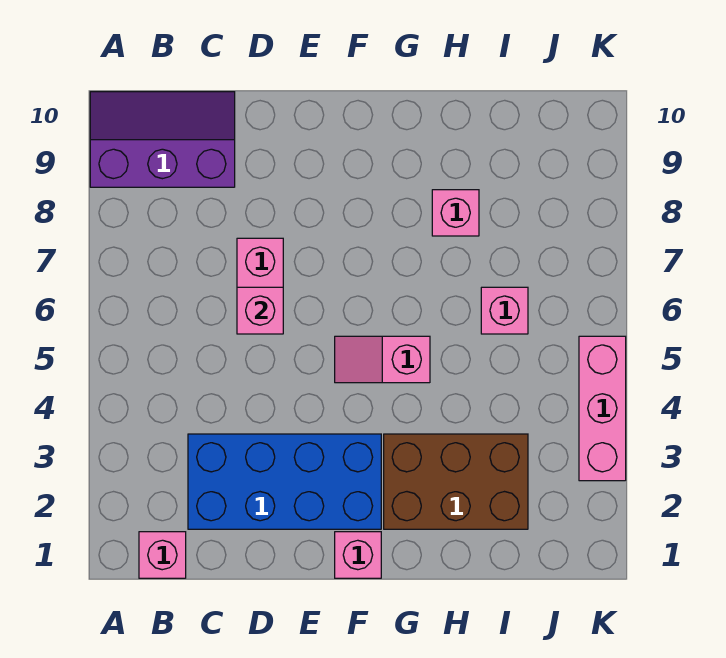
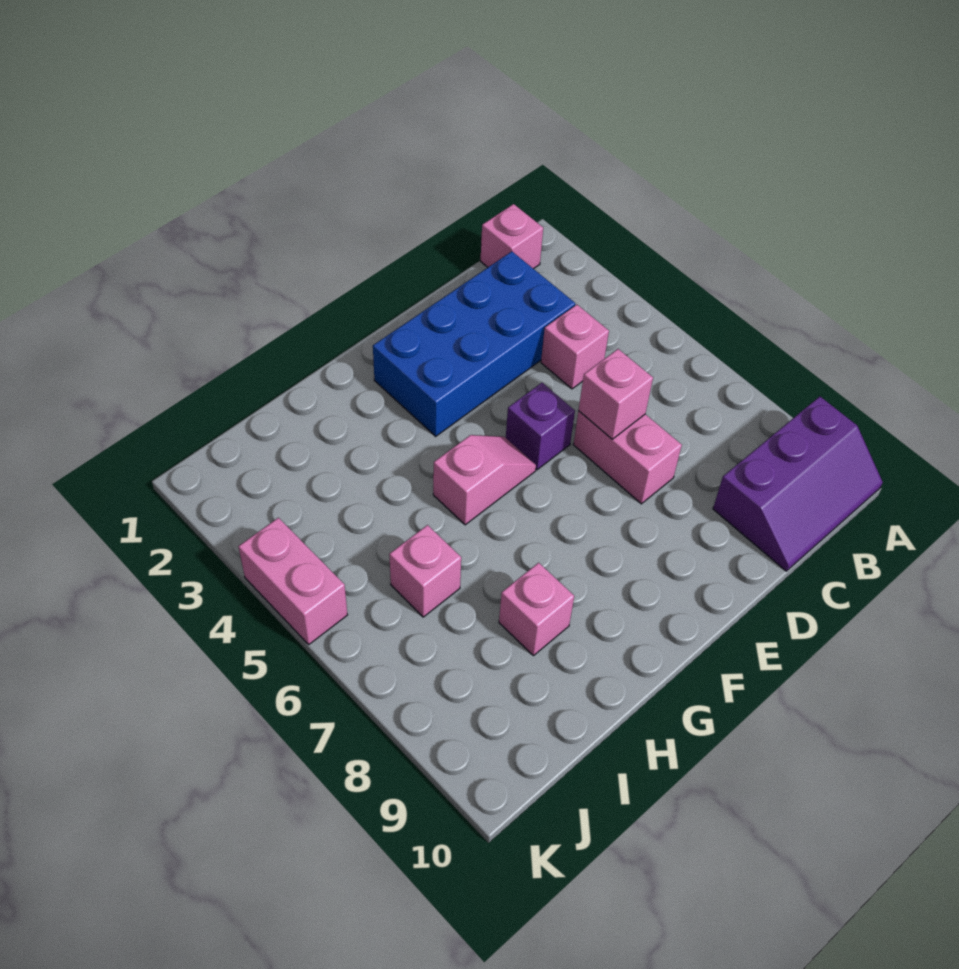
none -> purple brick E5 level 1
pink brick F1 level 1 -> pink brick C4 level 1
brown brick G2:I3 level 1 -> none
pink brick K3:K5 level 1 -> pink brick K4:K5 level 1

